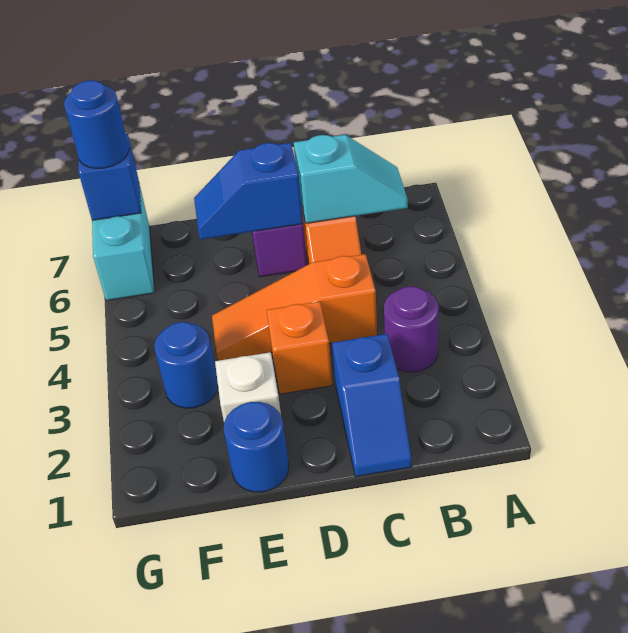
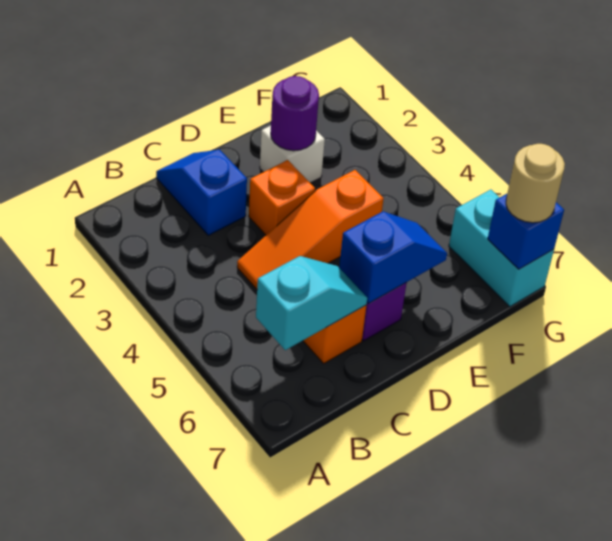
purple round brick B3 level 1 -> purple round brick E2 level 2
cyan slope B6:C6 level 2 top C -> cyan slope B6:C6 level 2 top B
orange slope C4:E4 level 1 top C -> orange slope C4:E4 level 1 top E
blue round brick E1 level 1 -> none
blue round brick F3 level 1 -> none
blue round brick G7 level 3 -> tan round brick G7 level 3

